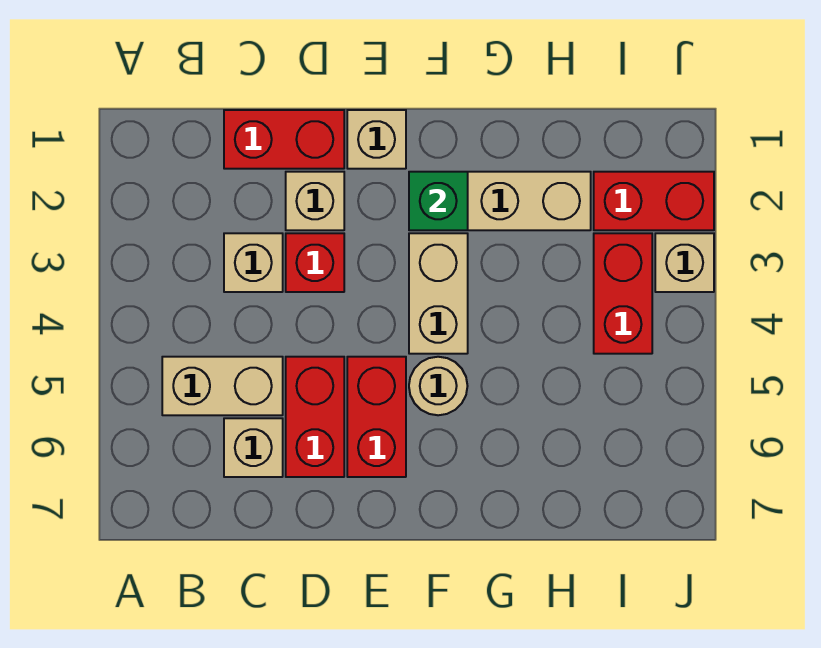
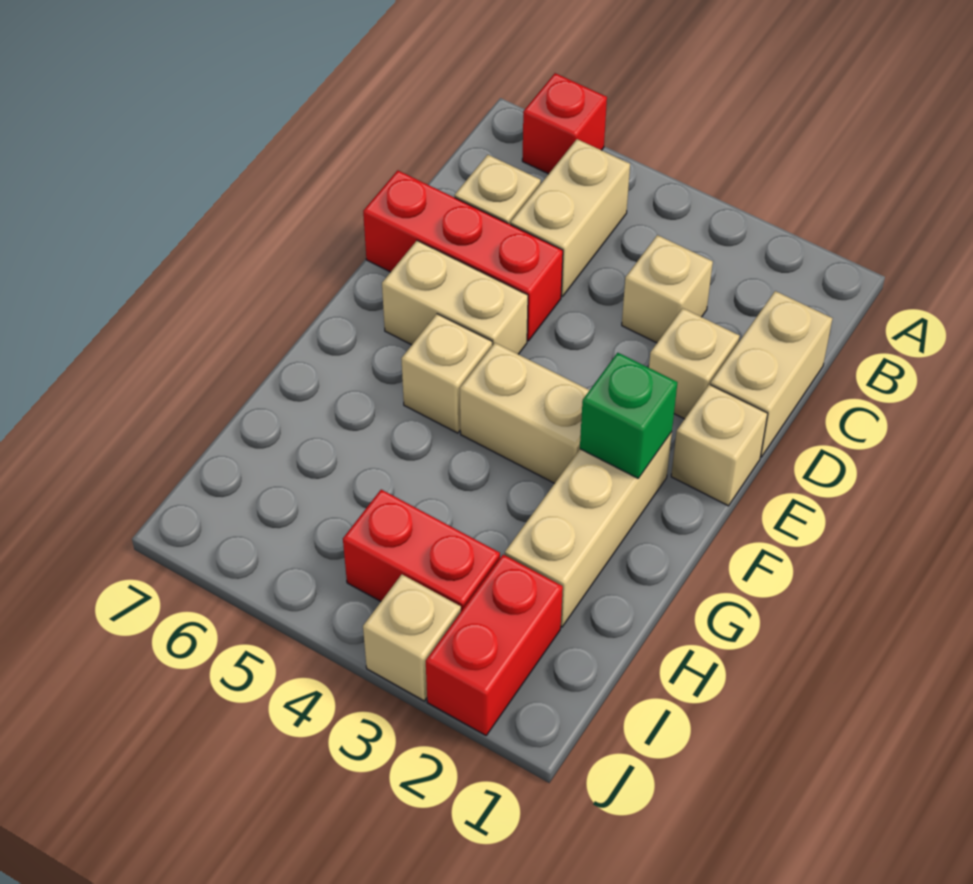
red brick C1:D1 level 1 -> tan brick C1:D1 level 1
red brick D3 level 1 -> red brick A6 level 1
red brick D5:D6 level 1 -> red brick D5:D7 level 1
red brick E5:E6 level 1 -> tan brick E5:E6 level 1
tan round brick F5 level 1 -> tan brick F5 level 1

